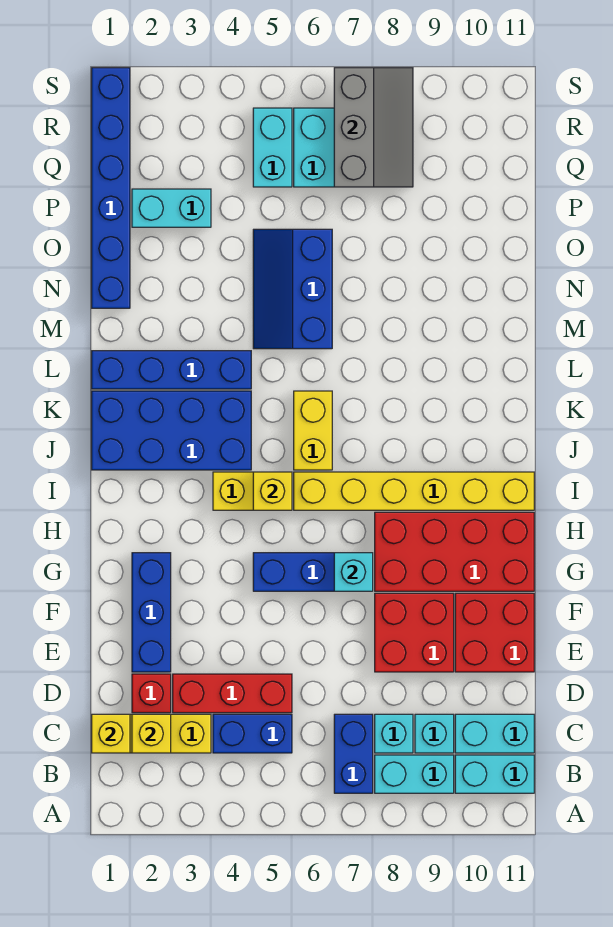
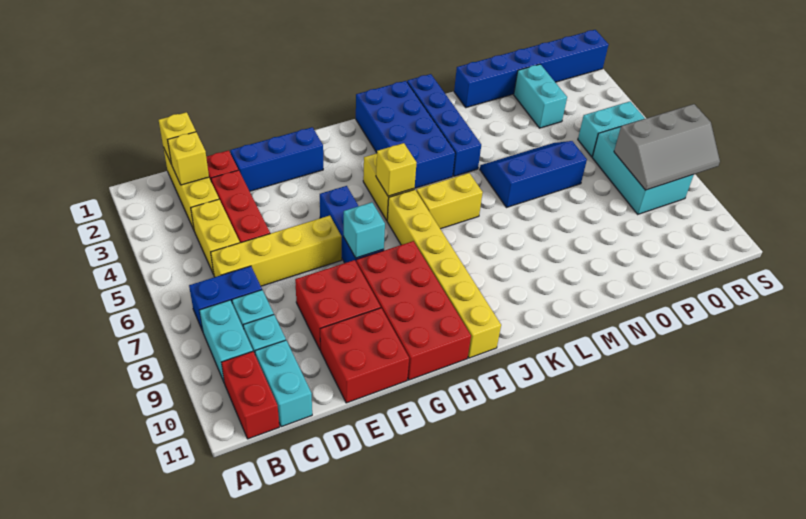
cyan brick B10:B11 level 1 -> red brick B10:B11 level 1
blue brick C4:C5 level 1 -> yellow brick C4:C5 level 1
none -> yellow brick C6:F6 level 1

